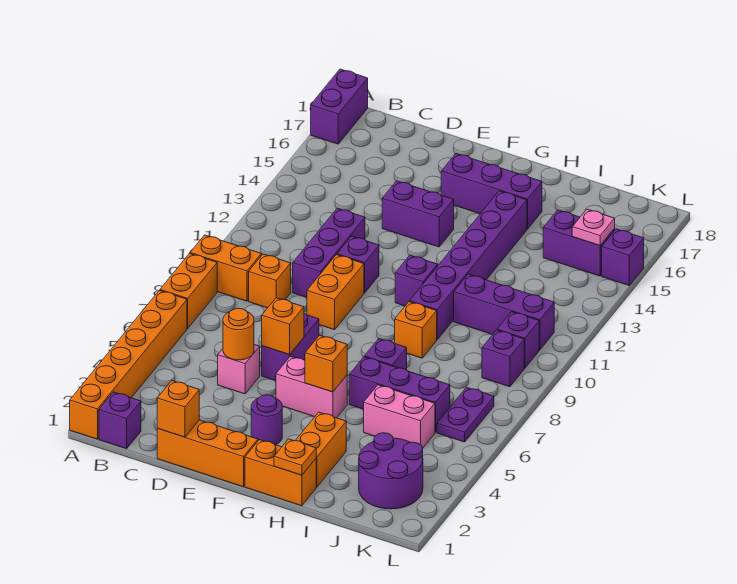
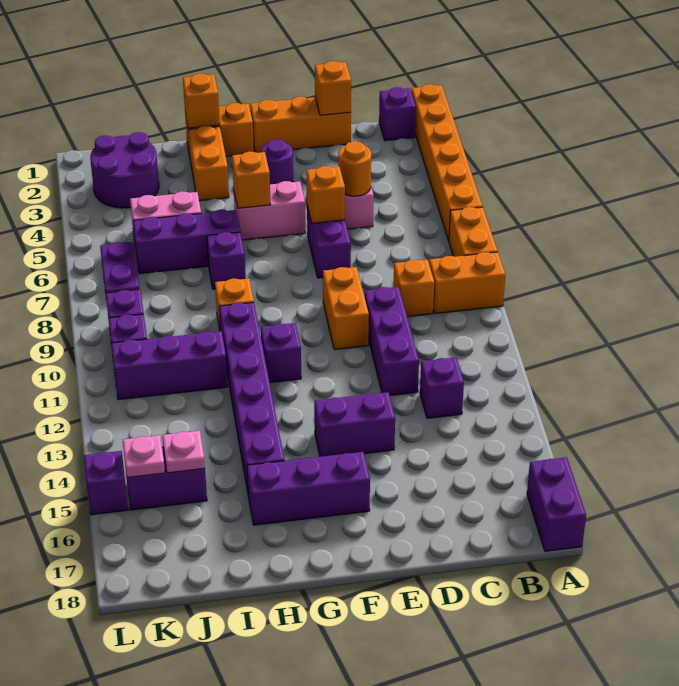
purple brick E11 level 1 -> purple brick C13 level 1
orange plate H1 level 2 -> orange brick H1 level 2
none -> pink plate J15 level 2

